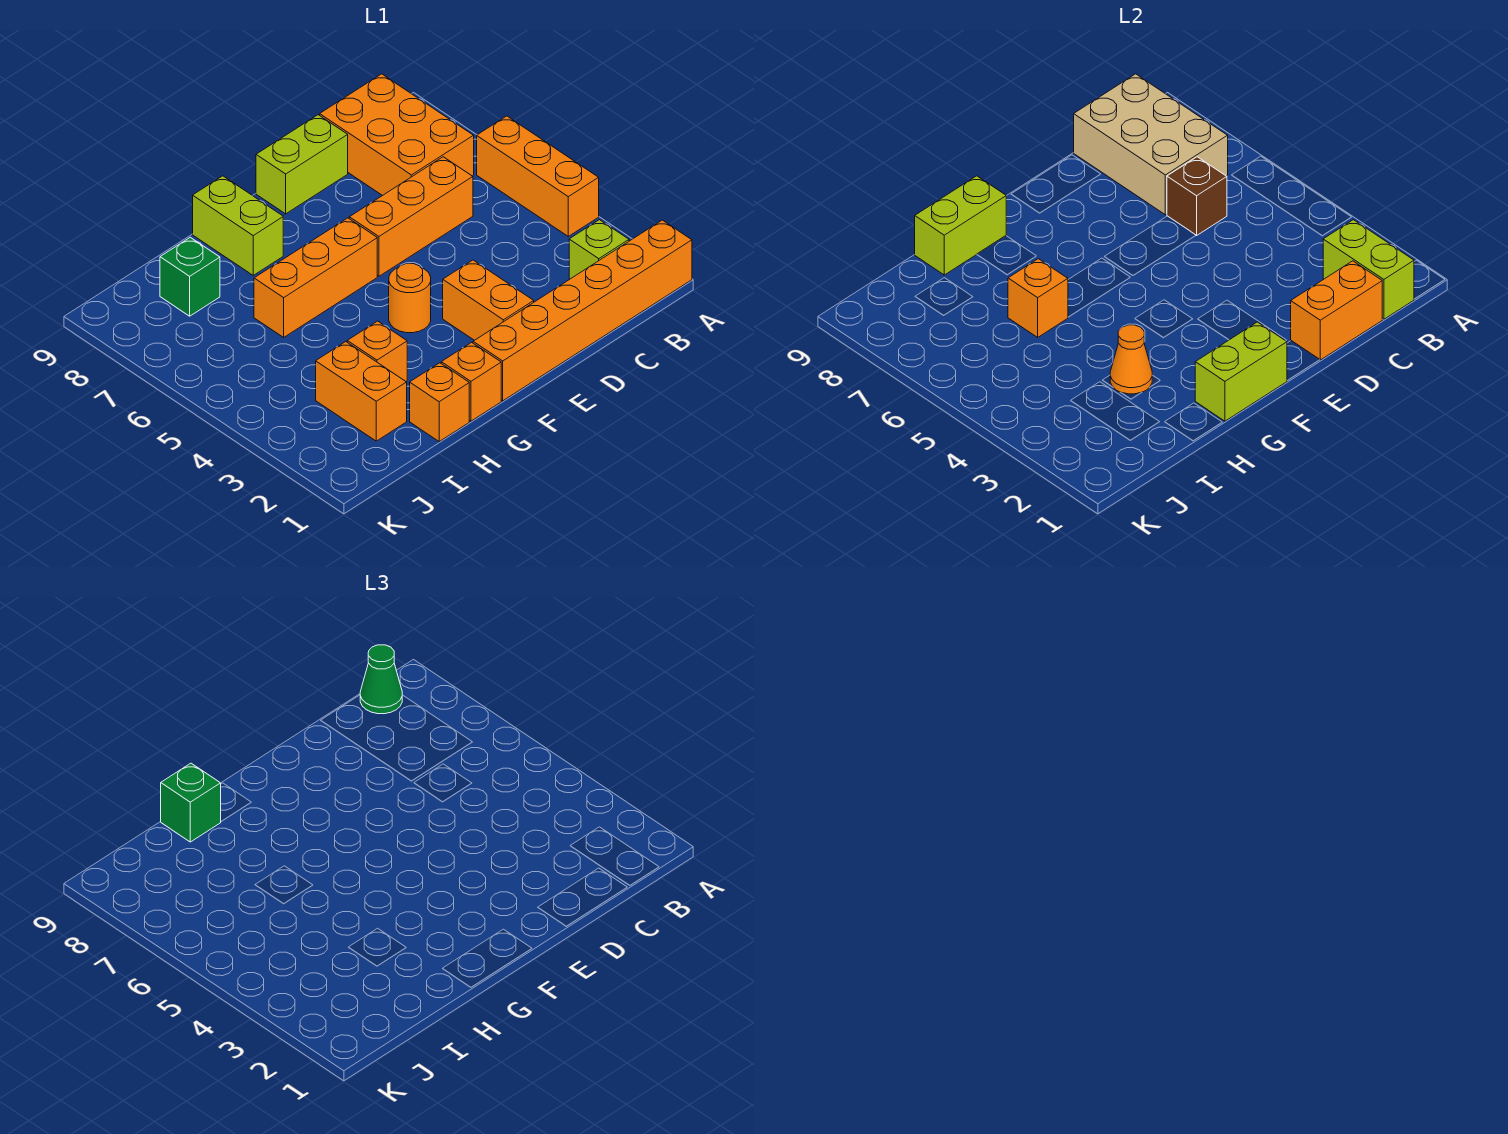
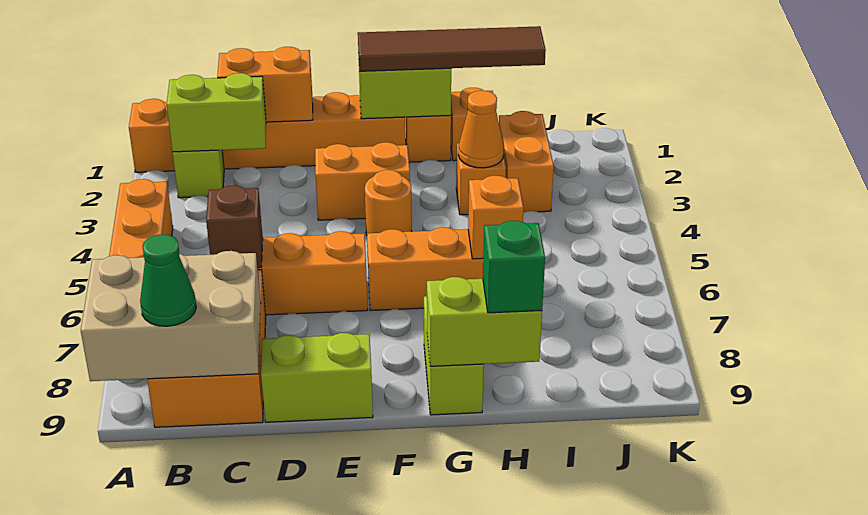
lime brick B1:B2 level 2 -> lime brick B2:C2 level 2
tan brick B7:C9 level 2 -> tan brick A8:C9 level 2
orange brick E2:E3 level 1 -> orange brick E3:F3 level 1
none -> brown tile F1:I1 level 3
green brick I8 level 1 -> none

